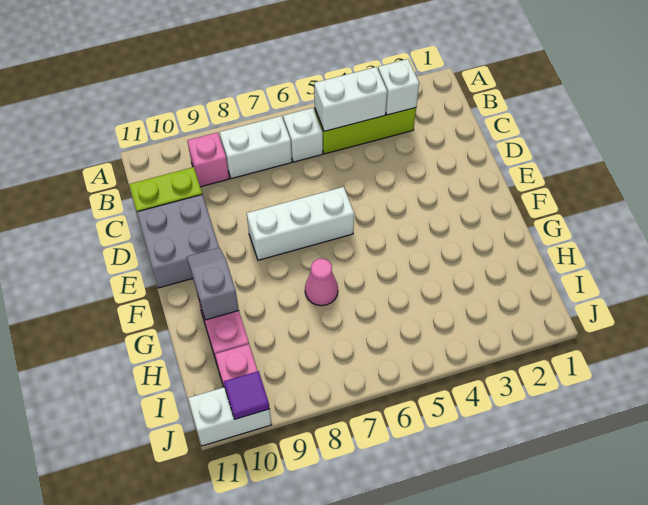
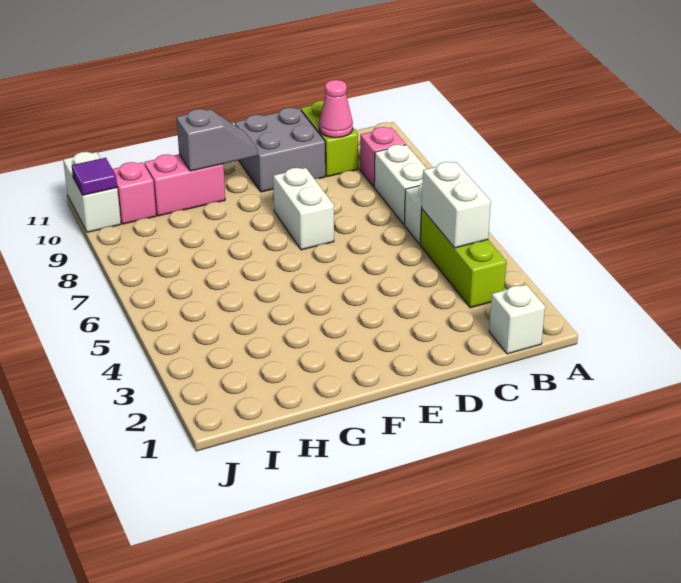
white brick B3 level 2 -> white brick B1 level 1
white brick E6:E8 level 1 -> white brick E7:E8 level 1
pink cone G7 level 1 -> pink cone C10 level 2

